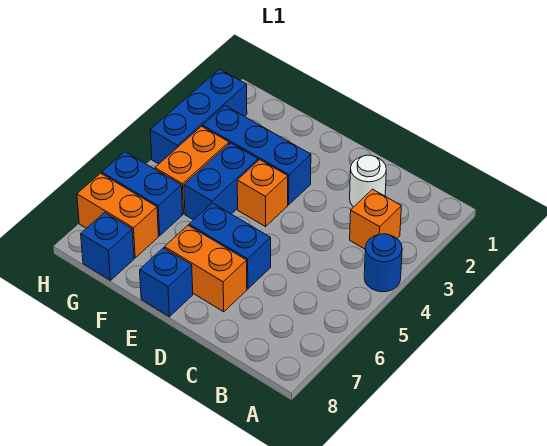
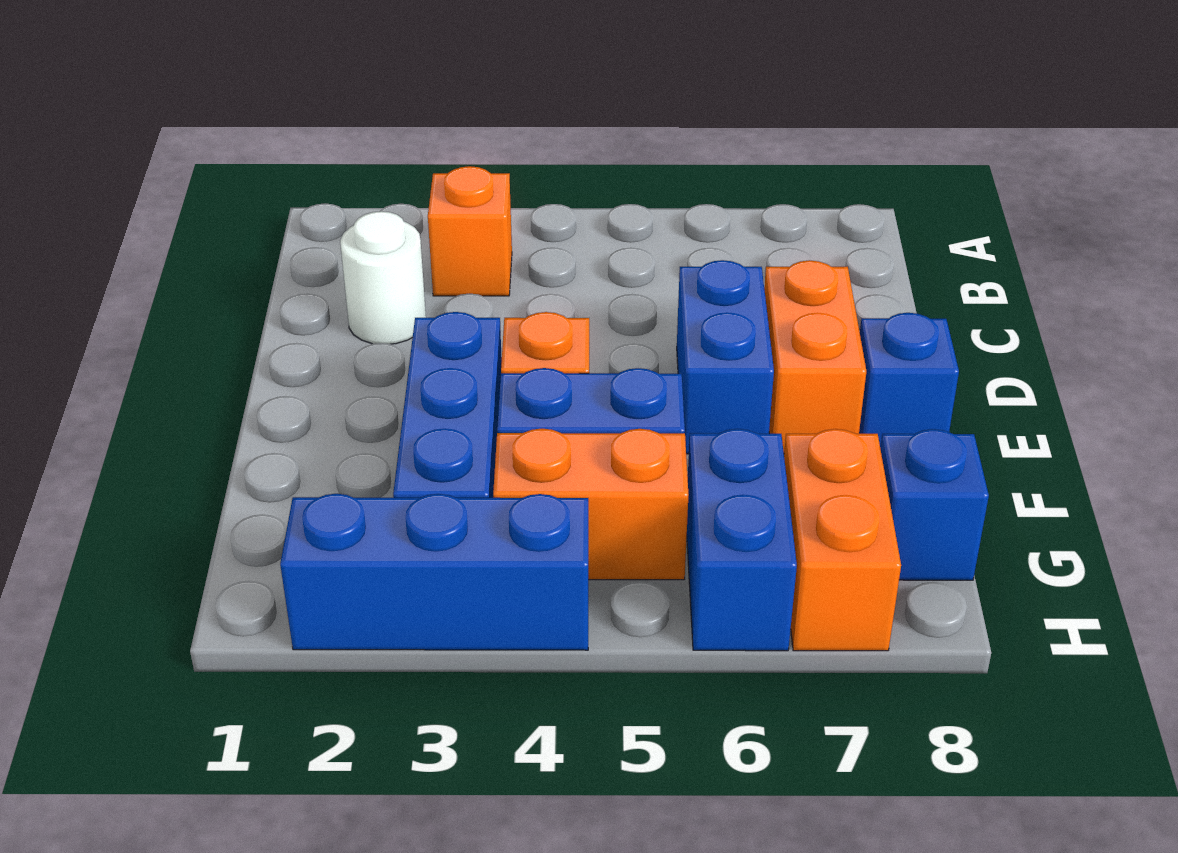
blue round brick A4 level 1 -> none

